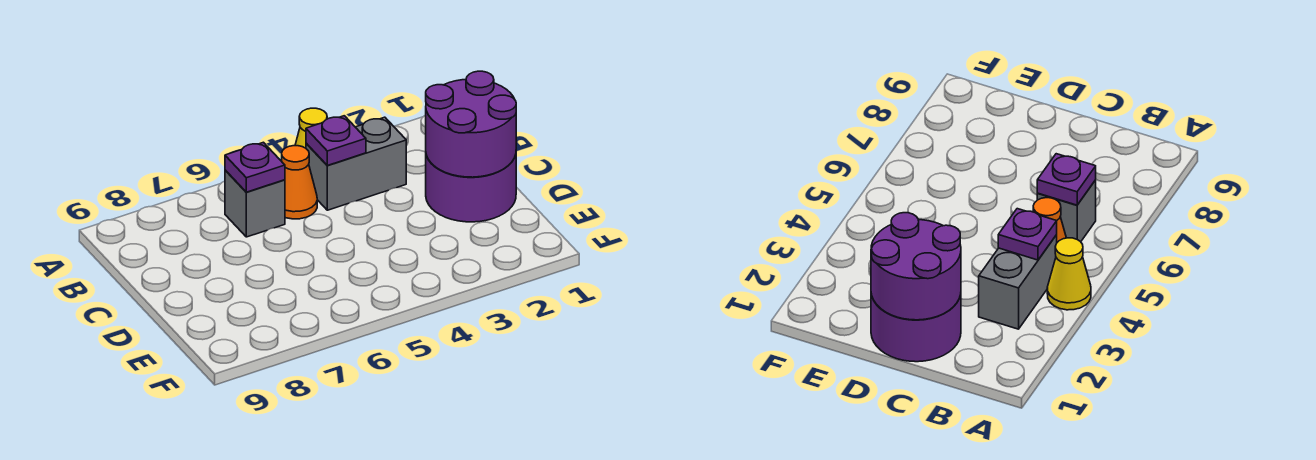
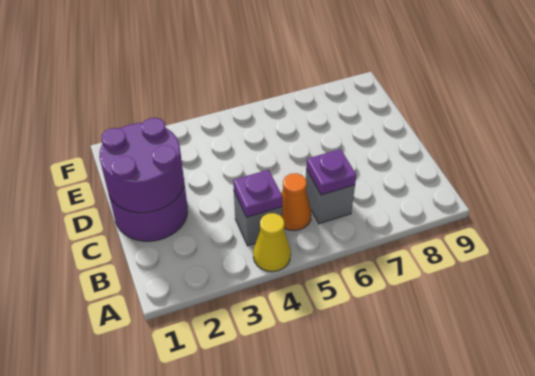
grey brick B3:B4 level 1 -> grey brick B4 level 1

